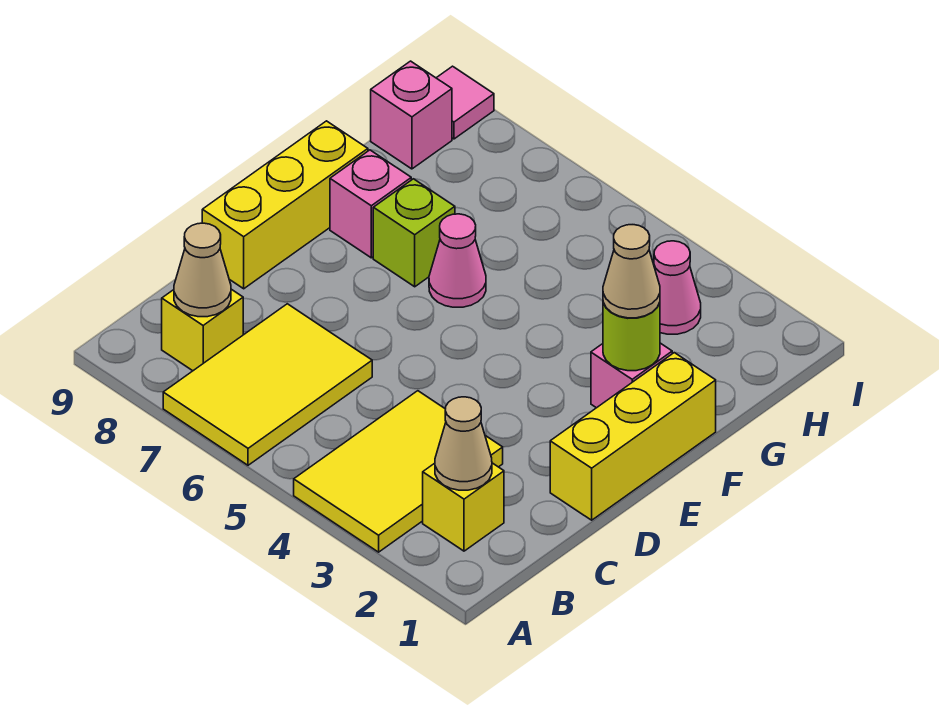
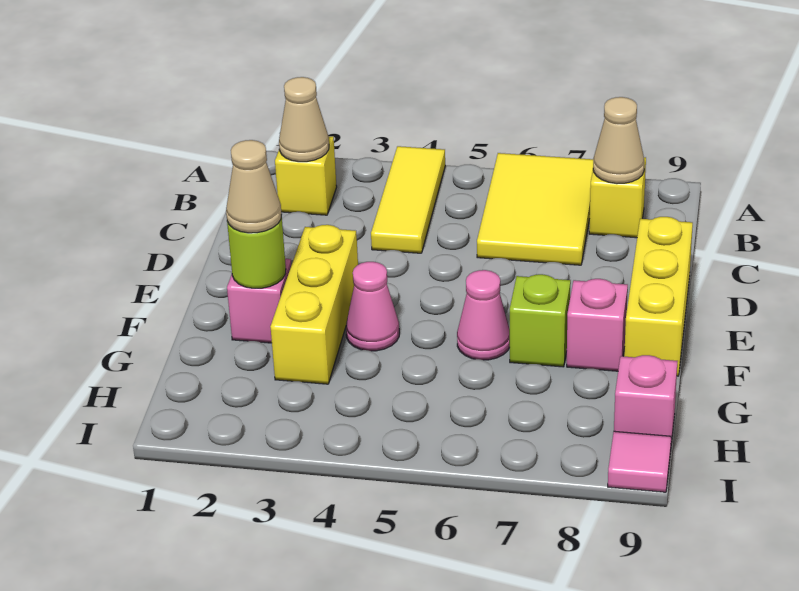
yellow tile A3:C4 level 1 -> yellow tile A4:C4 level 1
yellow brick D1:F1 level 1 -> yellow brick E3:G3 level 1
pink cone H3 level 1 -> pink cone F4 level 1

